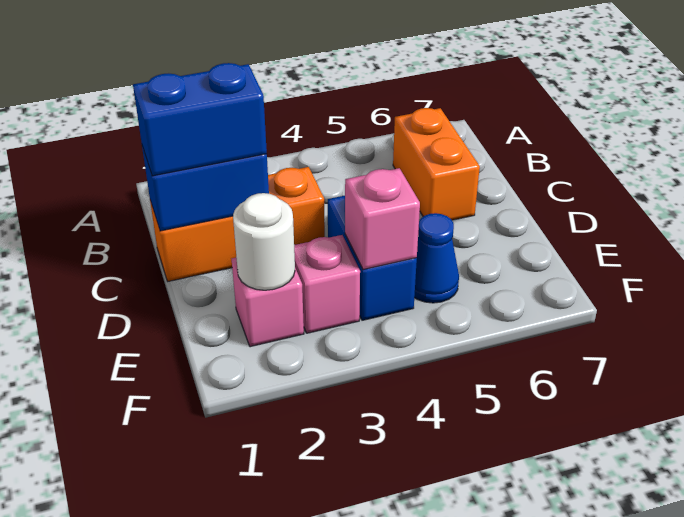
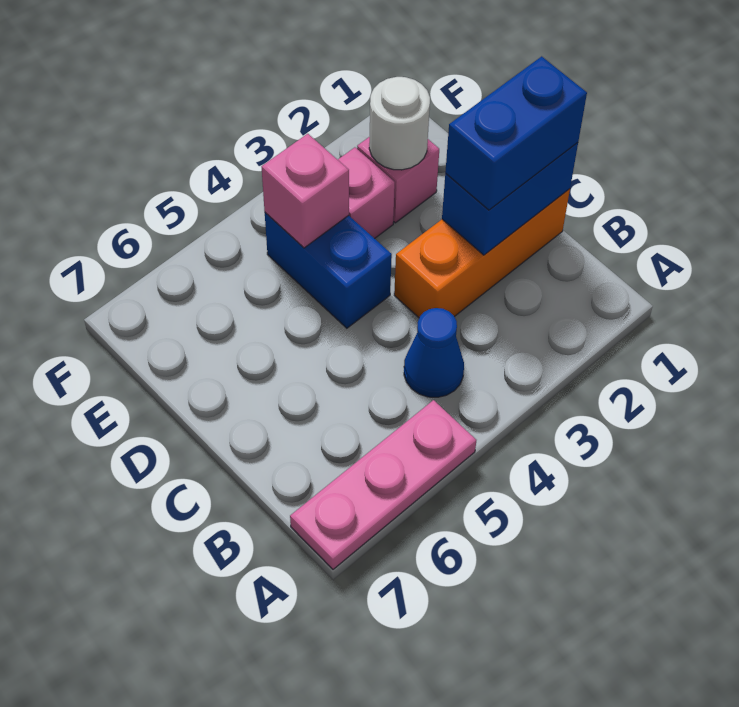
none -> pink plate A5:A7 level 1
orange brick B6:C6 level 1 -> none
blue cone E5 level 1 -> blue cone B4 level 1

